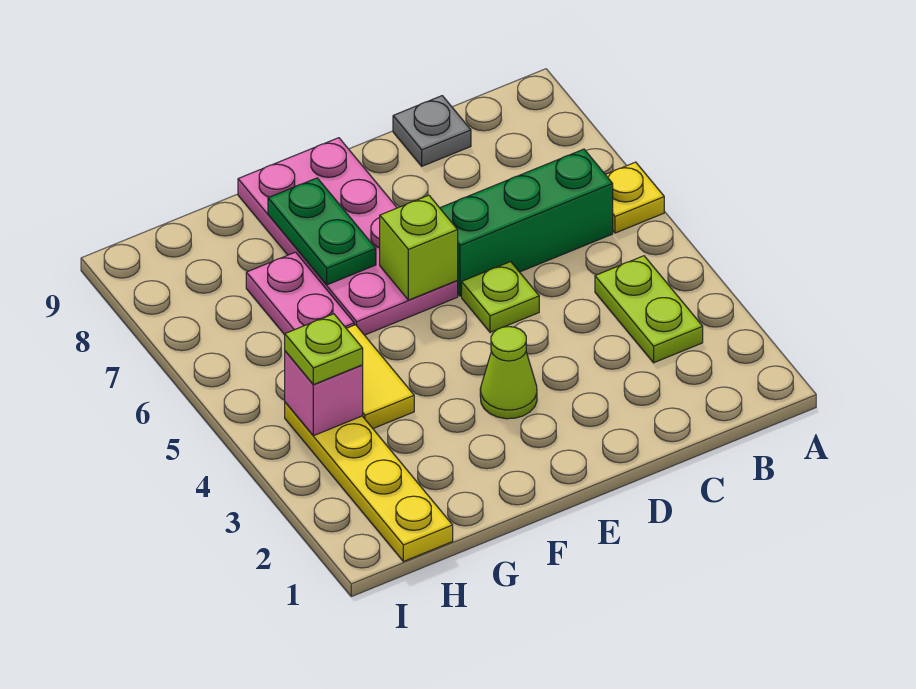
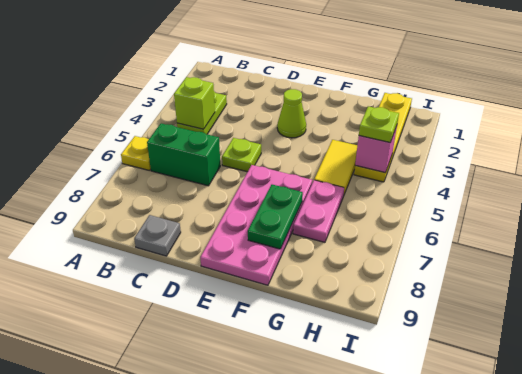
green brick B6:D6 level 1 -> green brick B6:C6 level 1
lime brick E6 level 2 -> lime brick B4 level 2

